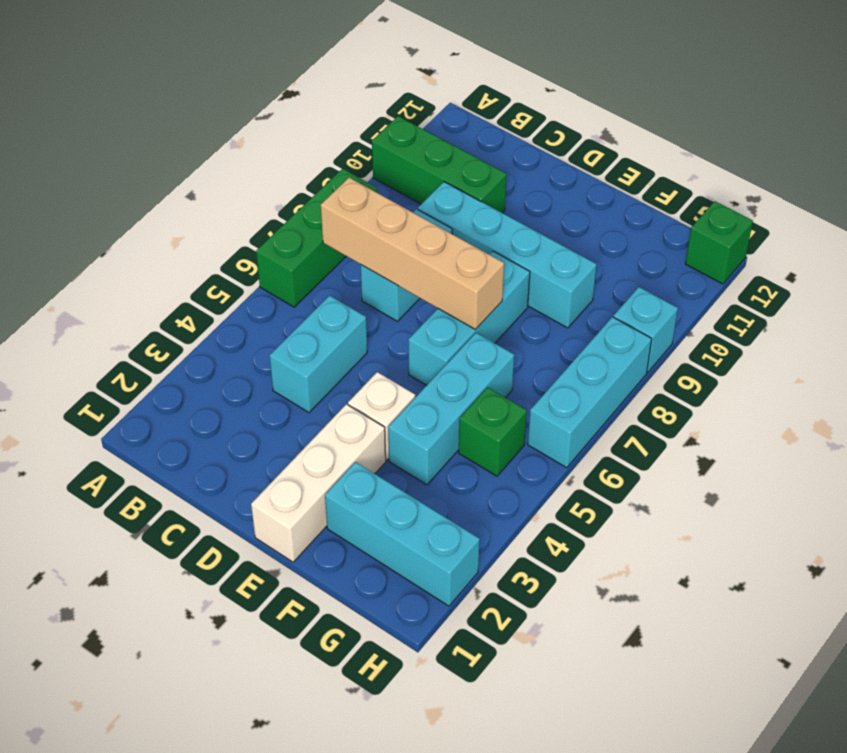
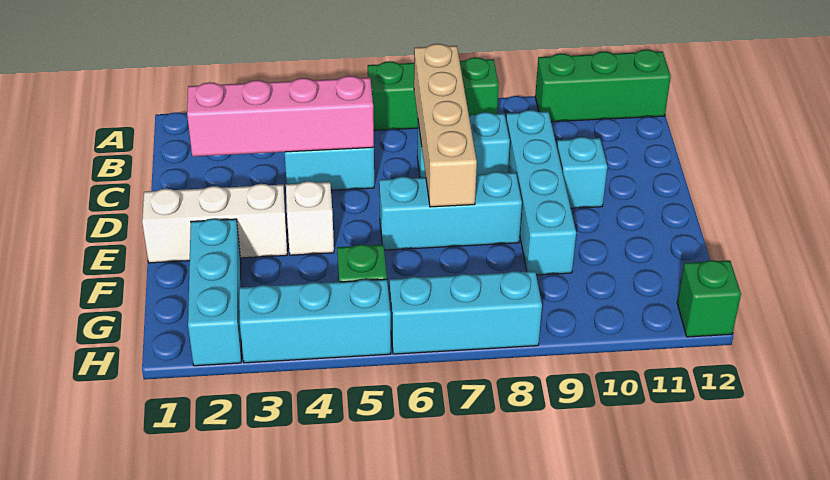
green brick A10:C10 level 1 -> green brick A10:A12 level 1
none -> pink brick C2:C5 level 2
cyan brick F4:F6 level 1 -> cyan brick H3:H5 level 1
cyan brick H9 level 1 -> cyan brick D10 level 1

